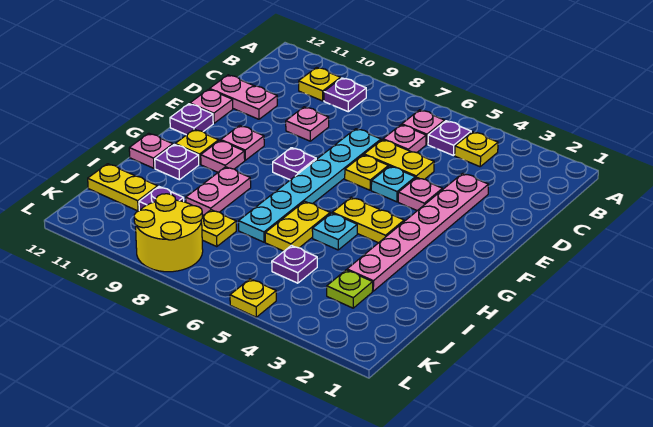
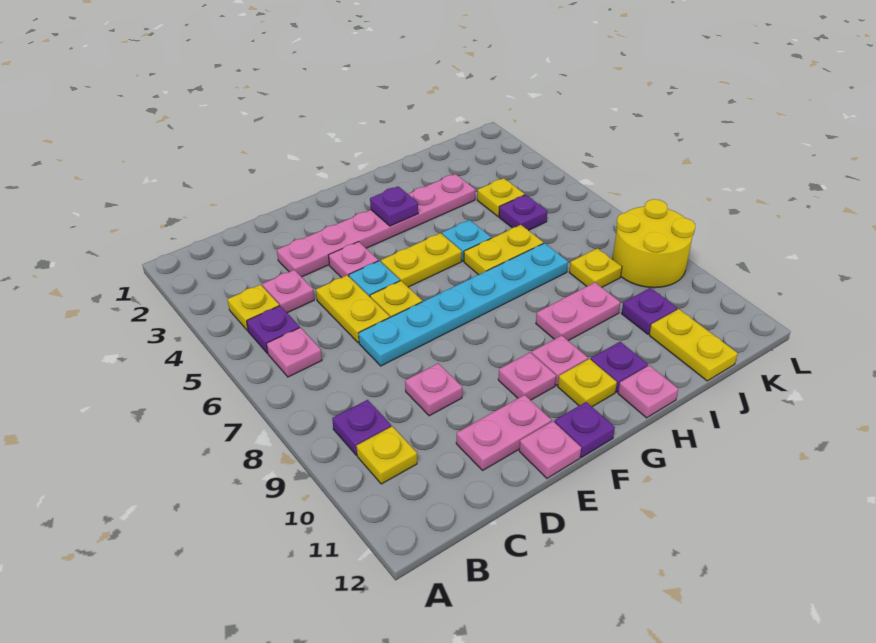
pink plate C6 level 1 -> pink plate C4 level 1
pink plate D11:D12 level 1 -> pink plate D11:E11 level 1
purple plate F8 level 1 -> purple plate G3 level 2
yellow plate G4:G5 level 1 -> yellow plate F5:G5 level 1
lime plate J3 level 1 -> none
yellow plate L5 level 1 -> yellow plate J4 level 1

